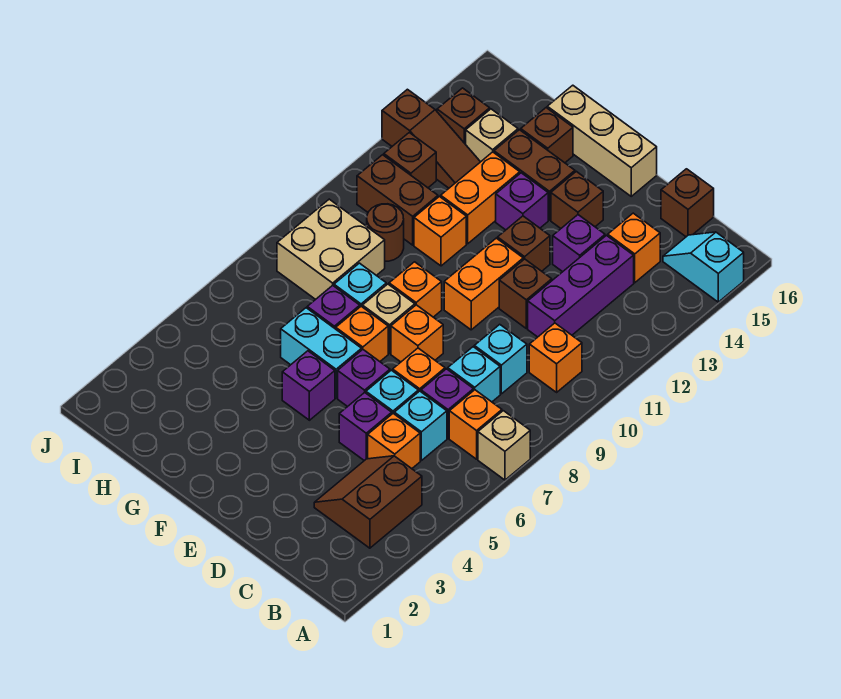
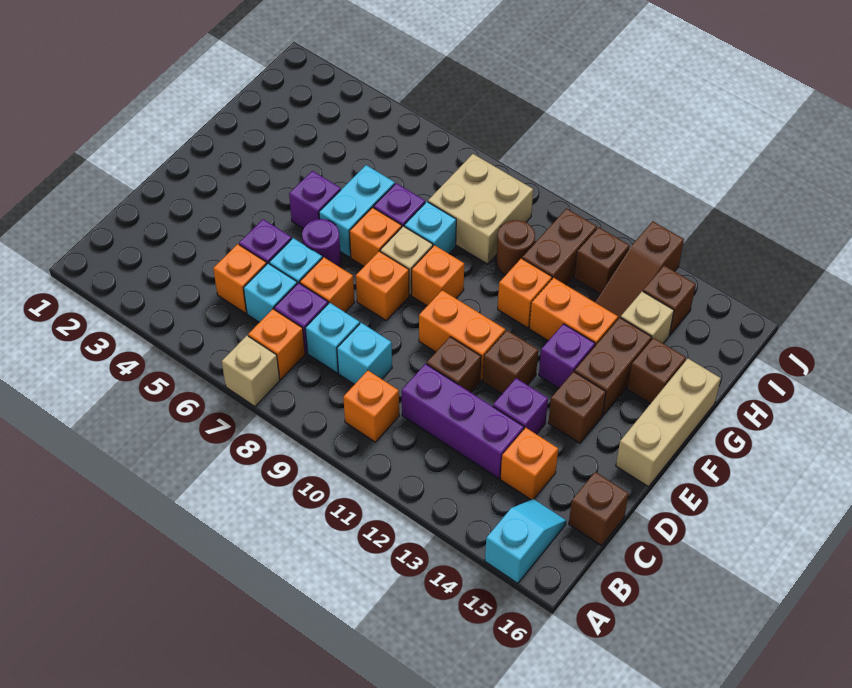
brown slope B3:C4 level 1 top B -> none
purple brick E6 level 1 -> purple round brick E6 level 1

